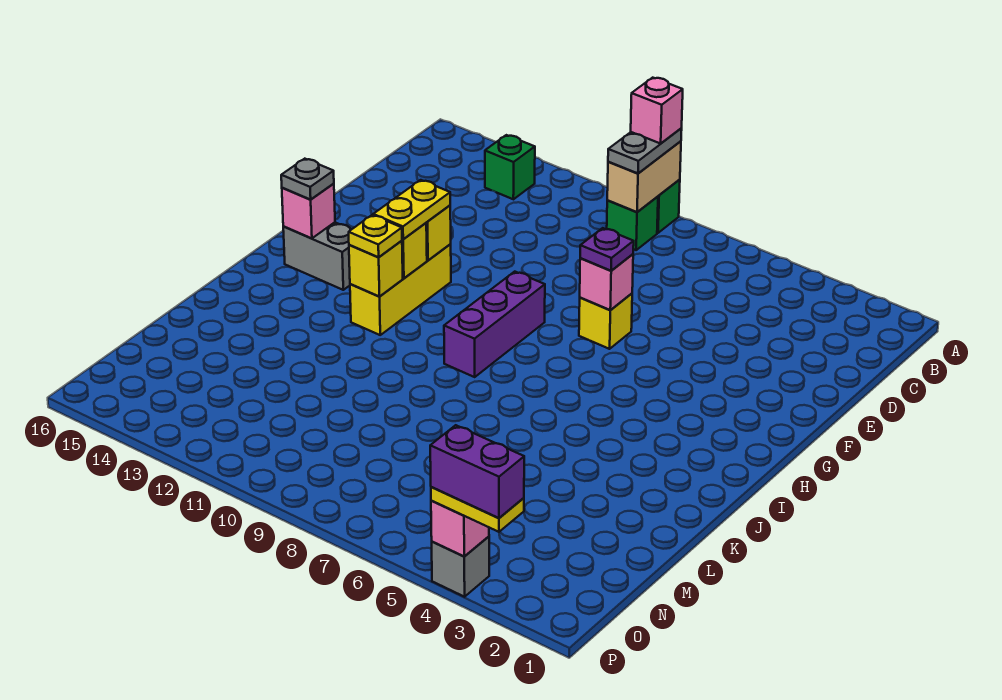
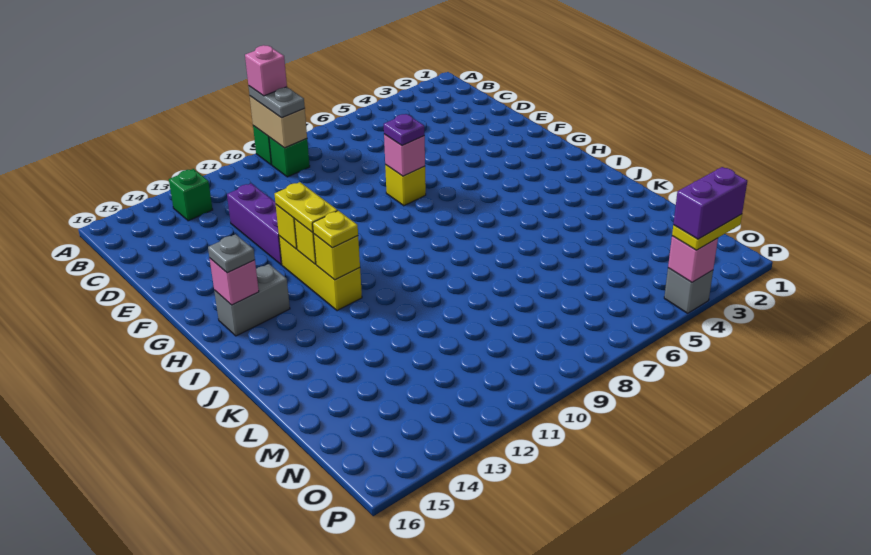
purple brick G9:I9 level 1 -> purple brick D12:F12 level 1

